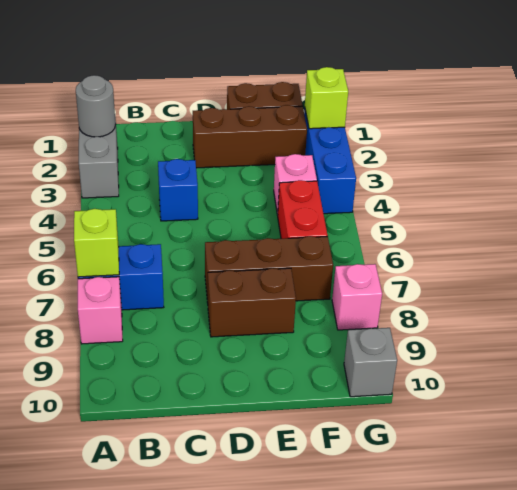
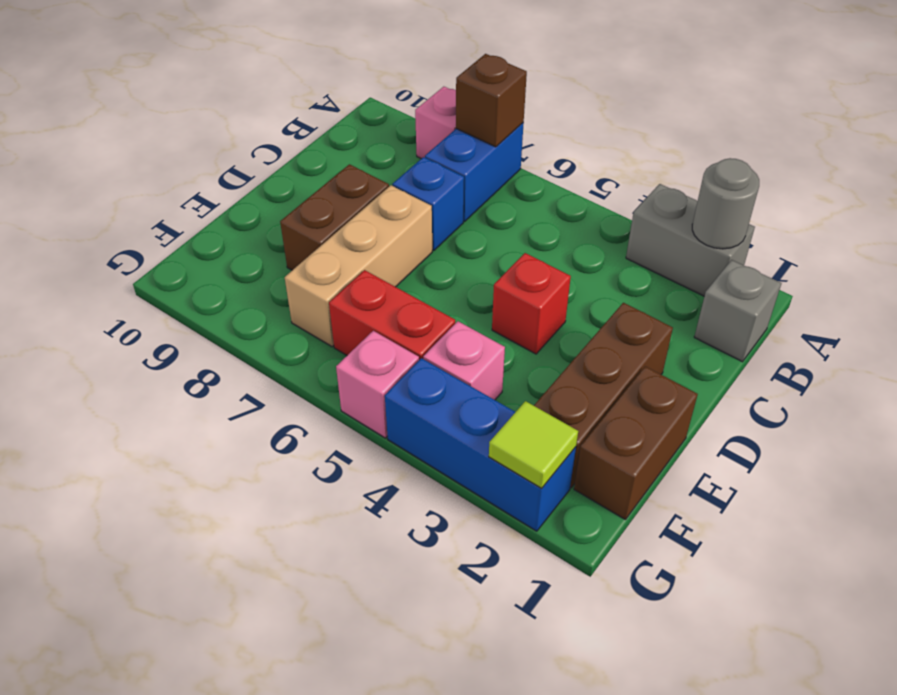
lime brick A7 level 2 -> brown brick A7 level 2
blue brick C4 level 1 -> blue brick C7 level 1
none -> red brick D4 level 1
brown brick D7:F7 level 1 -> tan brick D7:F7 level 1
lime brick G2 level 2 -> lime tile G2 level 2
pink brick G8 level 1 -> pink brick G5 level 1
grey brick G10 level 1 -> grey brick B1 level 1

